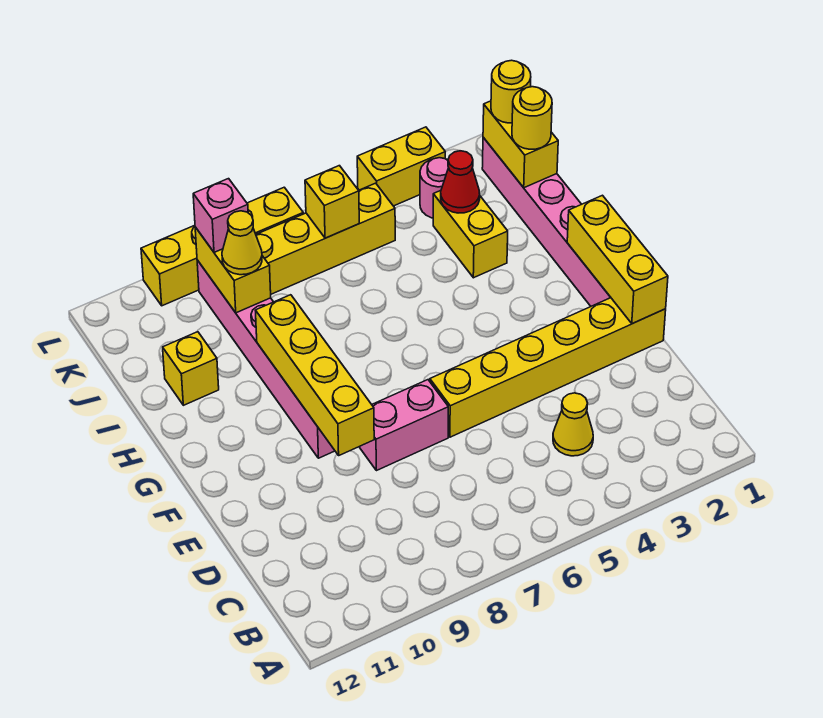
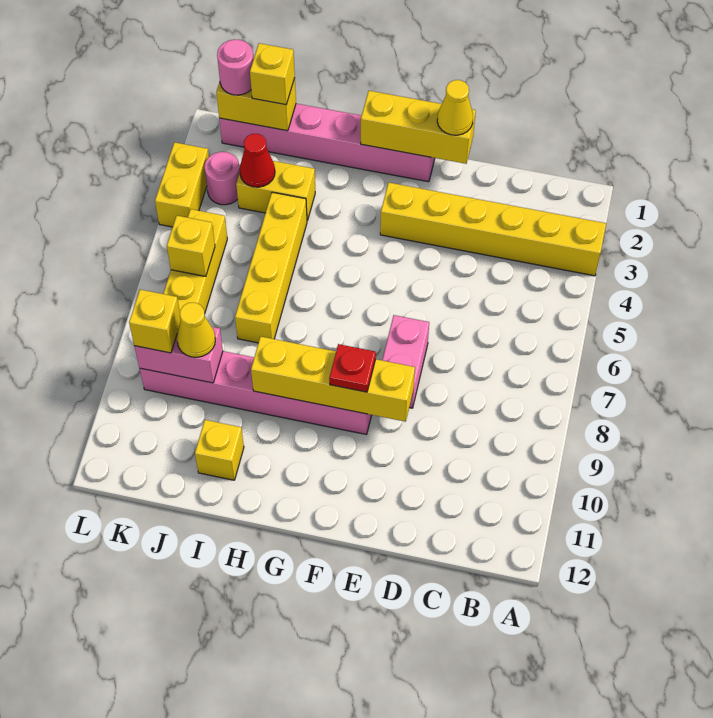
yellow cone C4 level 1 -> yellow cone E1 level 3
yellow brick E1:E6 level 1 -> yellow brick A3:F3 level 1
none -> red plate F9 level 3
yellow round brick J1 level 3 -> yellow brick J1 level 3
yellow brick J9:K9 level 2 -> pink brick J9:K9 level 2
yellow round brick K1 level 3 -> pink round brick K1 level 3
pink brick K9 level 3 -> yellow brick K9 level 3
yellow brick L7:L10 level 1 -> yellow brick I4:I7 level 1

